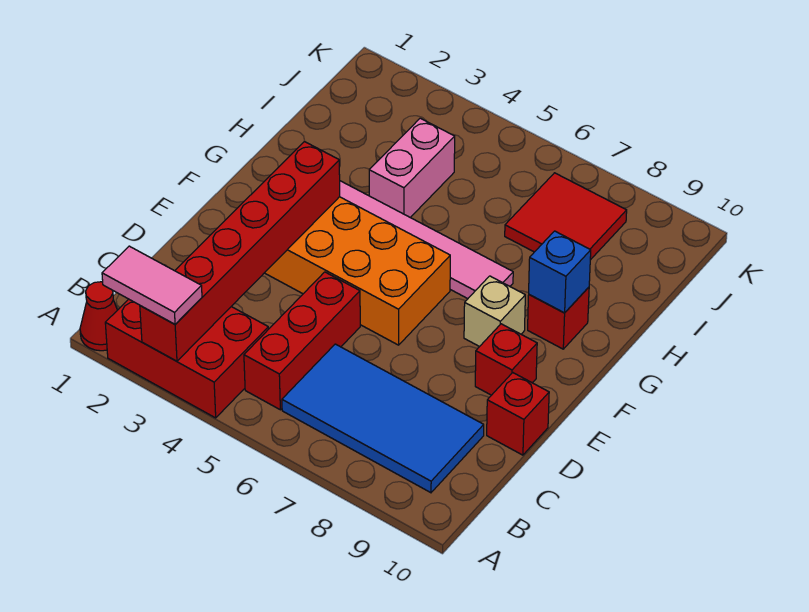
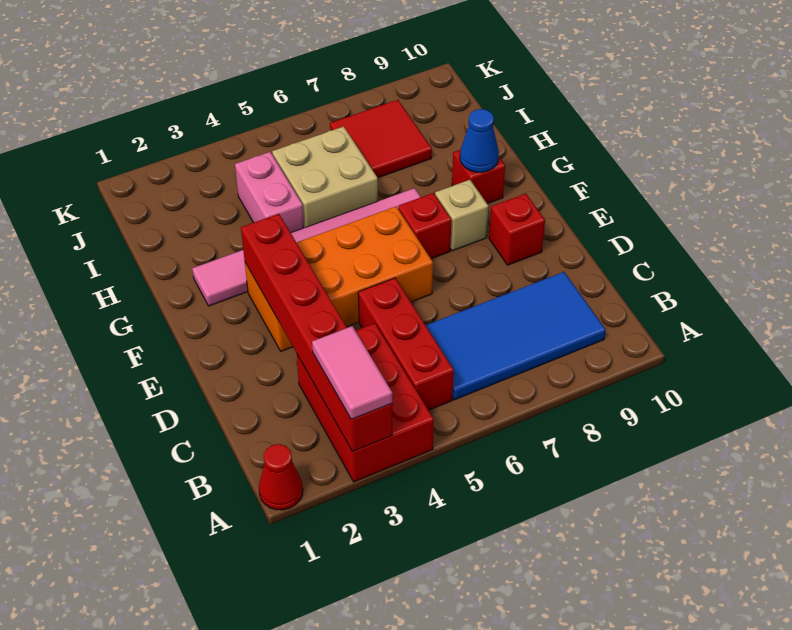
red brick A2:B4 level 1 -> red brick A3:C4 level 1
pink tile A2:A3 level 3 -> pink tile A3:B3 level 3
red brick D10 level 1 -> red brick F7 level 1
blue brick G9 level 2 -> blue cone G9 level 2
none -> tan brick H5:I6 level 1

